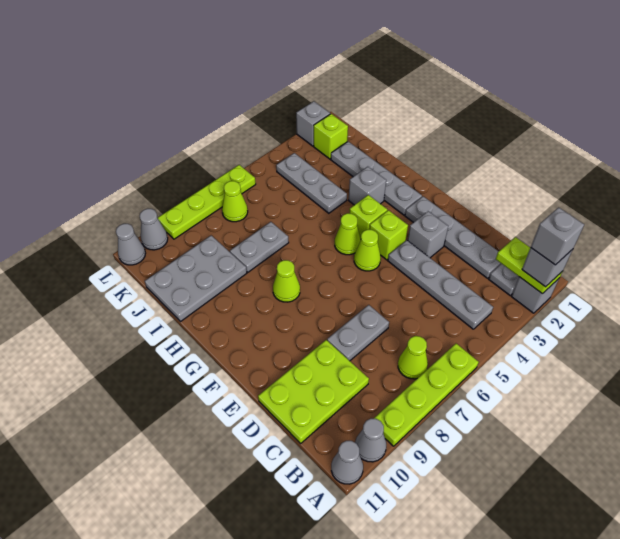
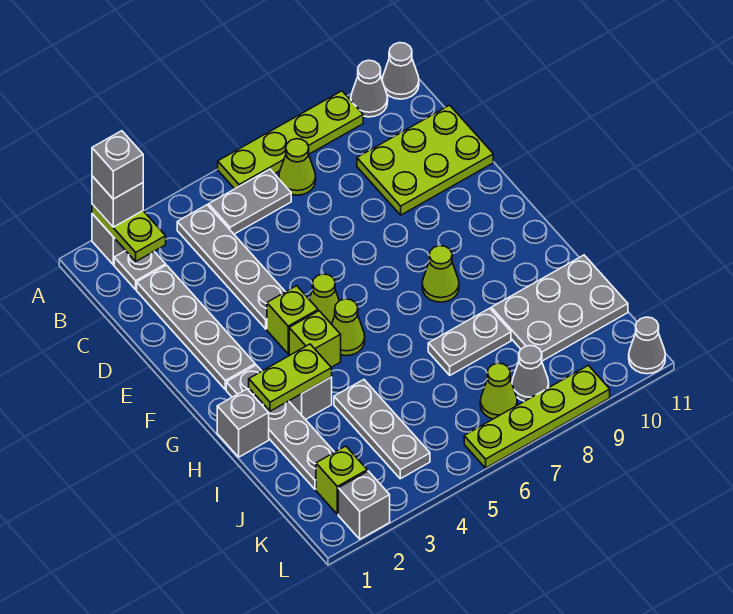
grey plate D7:D8 level 1 -> grey plate B5:B6 level 1
grey brick E3 level 1 -> grey brick H1 level 1
none -> lime plate H2:H3 level 2
grey cone L10 level 1 -> grey cone K8 level 1

